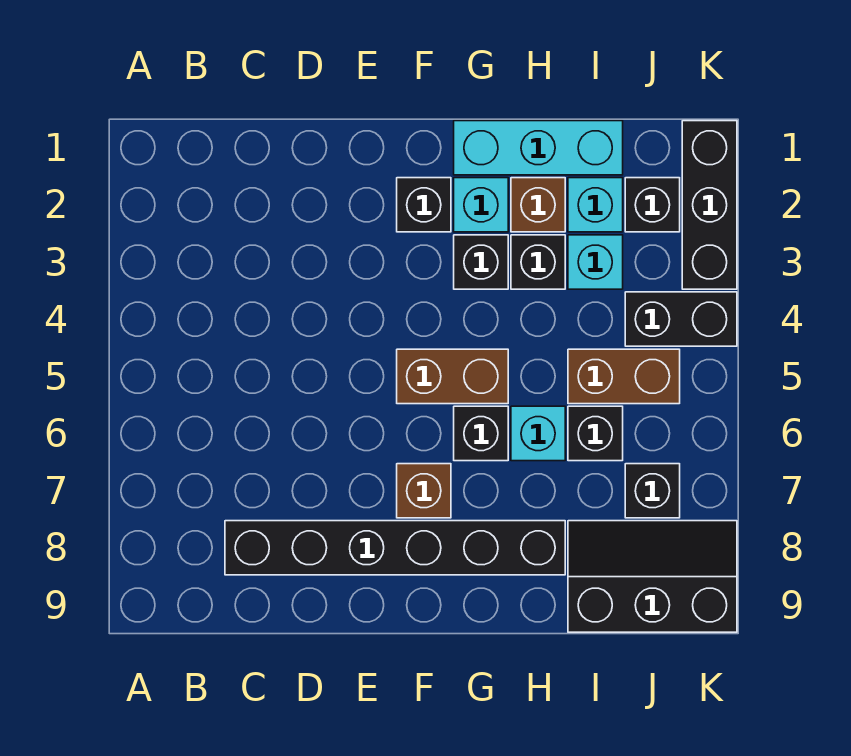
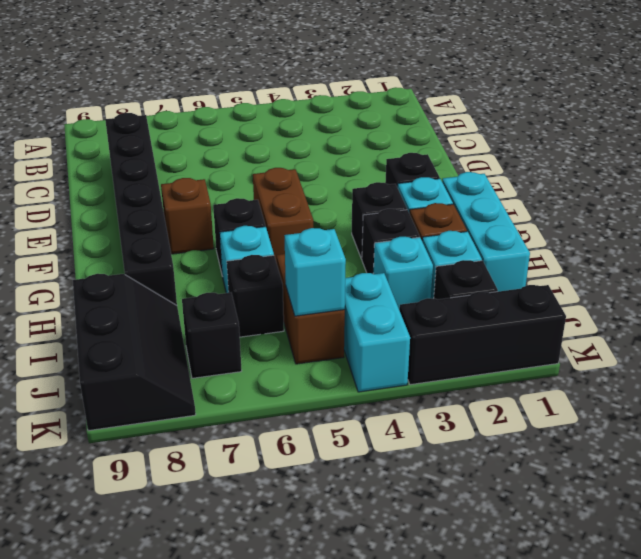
black brick J4:K4 level 1 -> cyan brick J4:K4 level 1
none -> cyan brick J5 level 2

